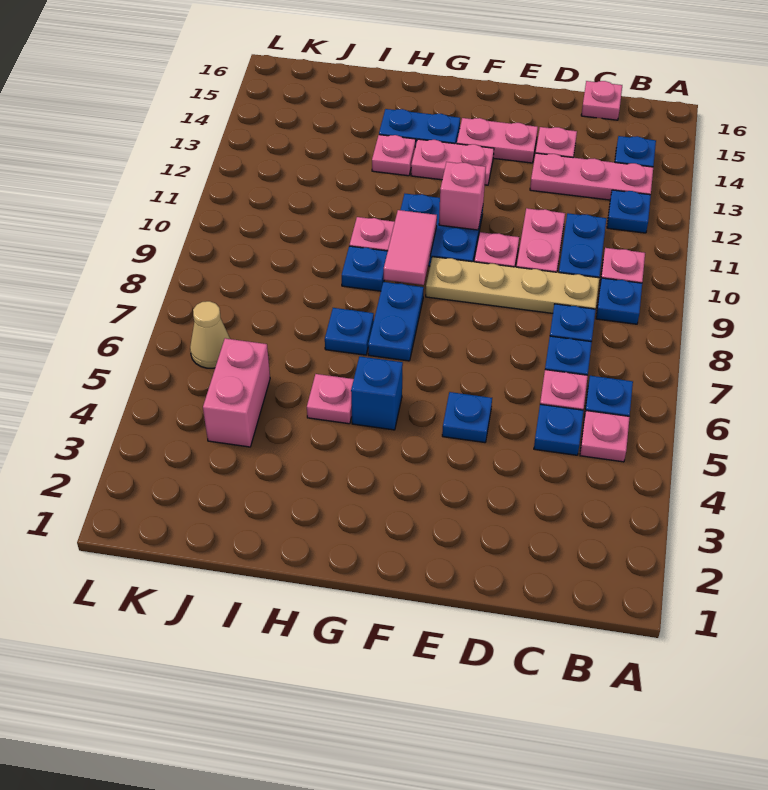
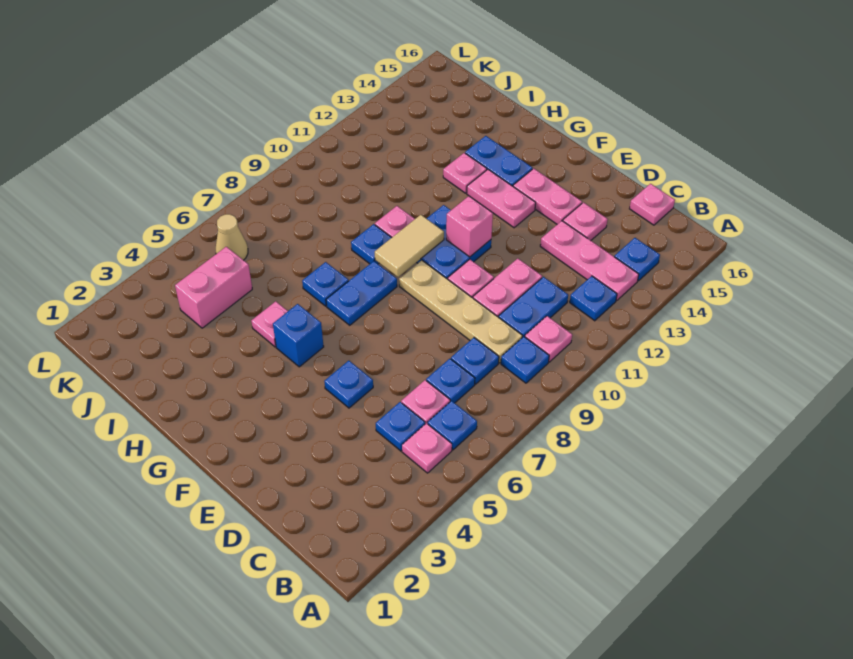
pink tile G9:G10 level 2 -> tan tile G9:G10 level 2

